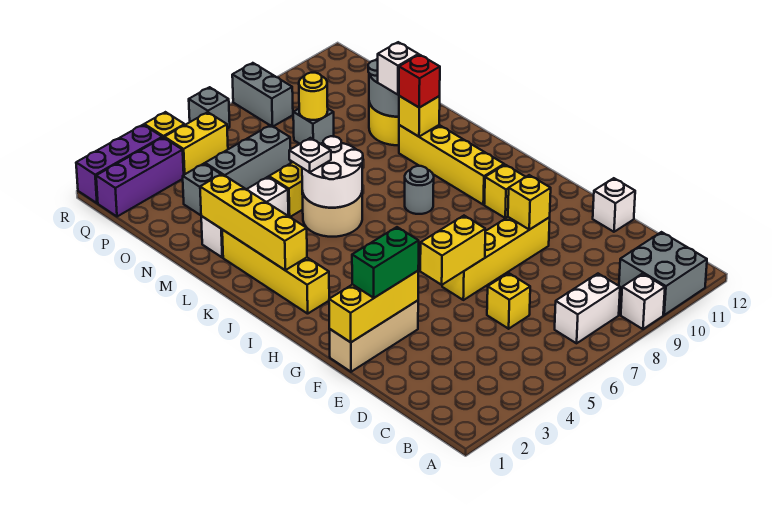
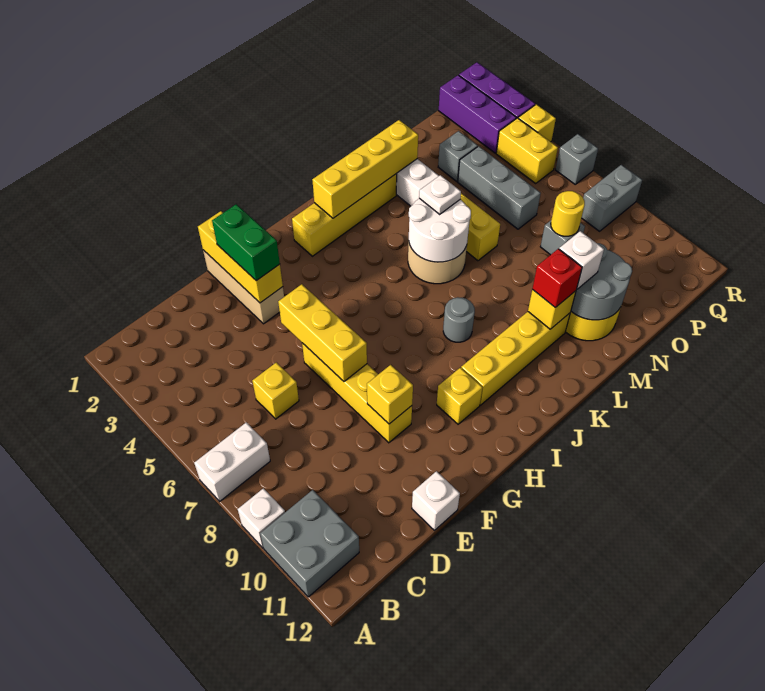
white brick B7:B8 level 1 -> white brick A7:B7 level 1
yellow brick F5:F6 level 2 -> yellow brick F5:F7 level 2

